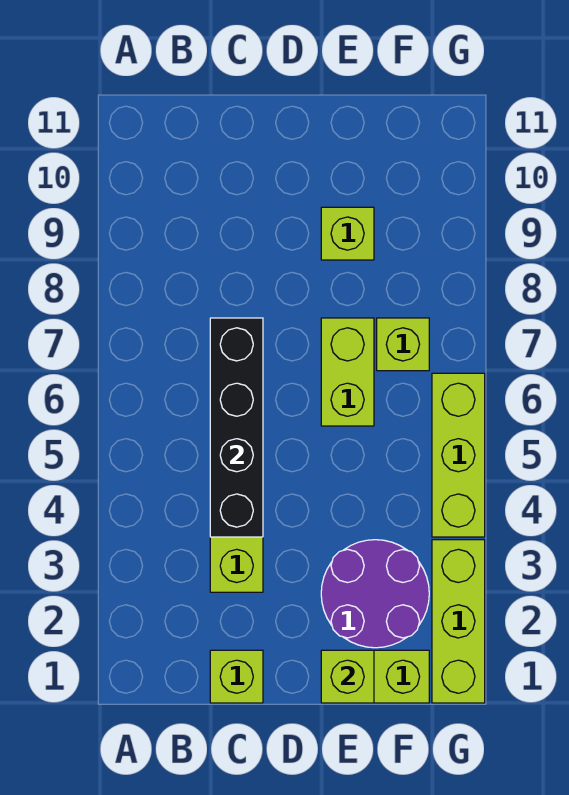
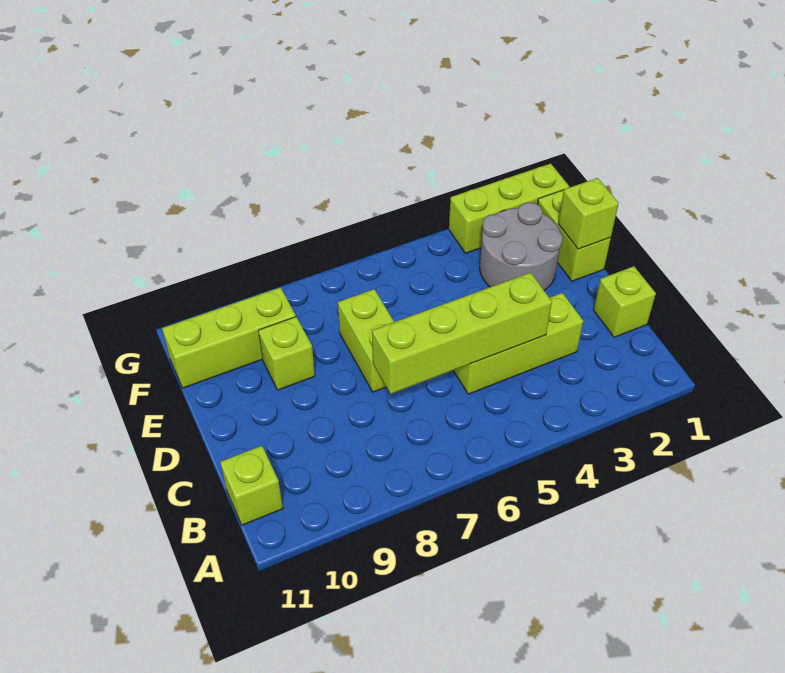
black brick C4:C7 level 2 -> lime brick C4:C7 level 2
purple round brick E2:F3 level 1 -> grey round brick E2:F3 level 1
lime brick E6:E7 level 1 -> lime brick D7:E7 level 1
lime brick F7 level 1 -> lime brick B11 level 1
lime brick G4:G6 level 1 -> lime brick F9:F11 level 1

